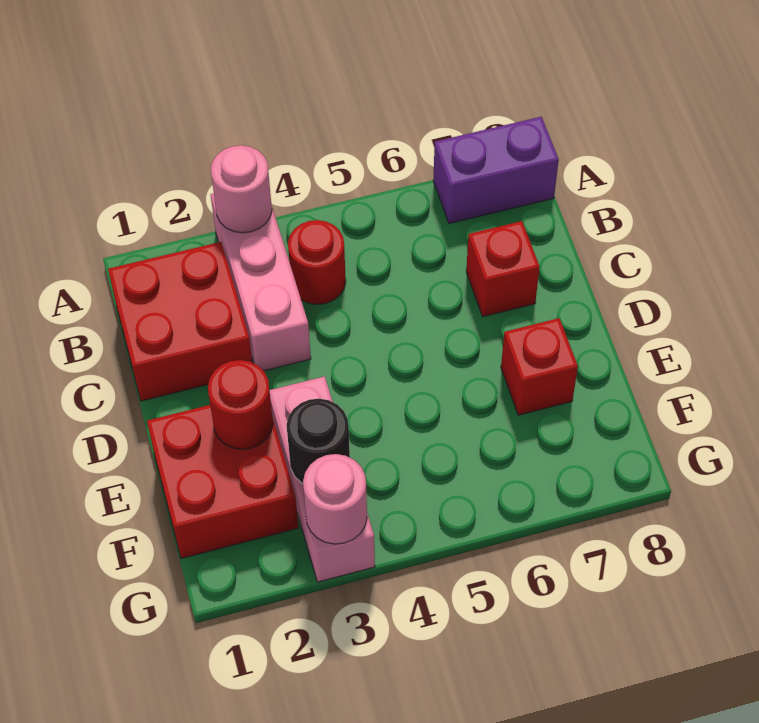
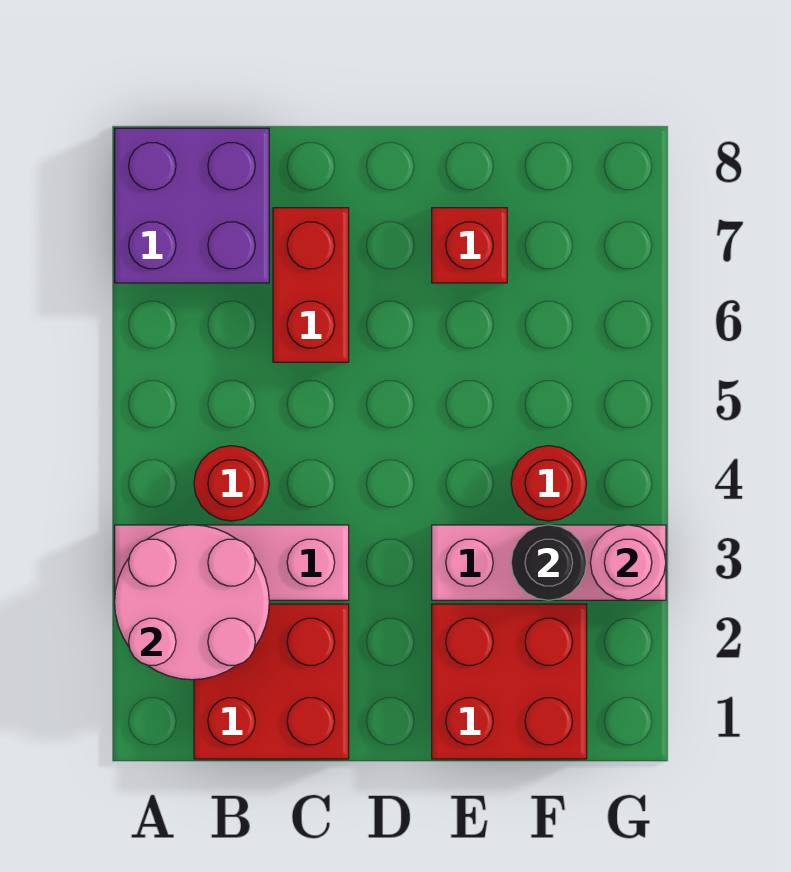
pink round brick A3 level 2 -> pink round brick A2:B3 level 2
purple brick A7:A8 level 1 -> purple brick A7:B8 level 1
red brick C7 level 1 -> red brick C6:C7 level 1
red round brick E2 level 2 -> red round brick F4 level 1

